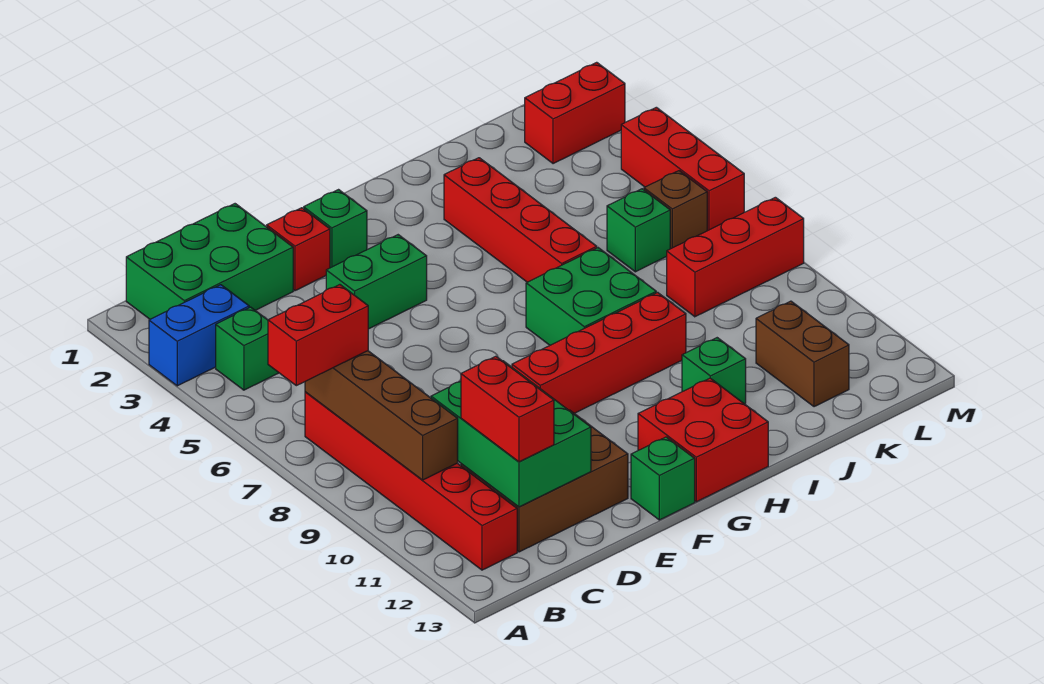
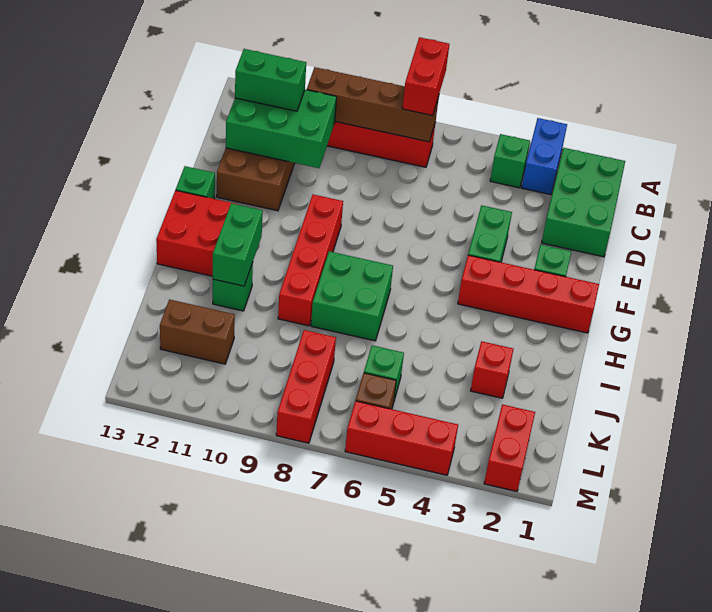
red brick C11:C12 level 3 -> green brick C11:C12 level 3
red brick E2 level 1 -> red brick J3 level 1
none -> green brick H11:I11 level 2
red brick I3:I6 level 1 -> red brick G1:G4 level 1

